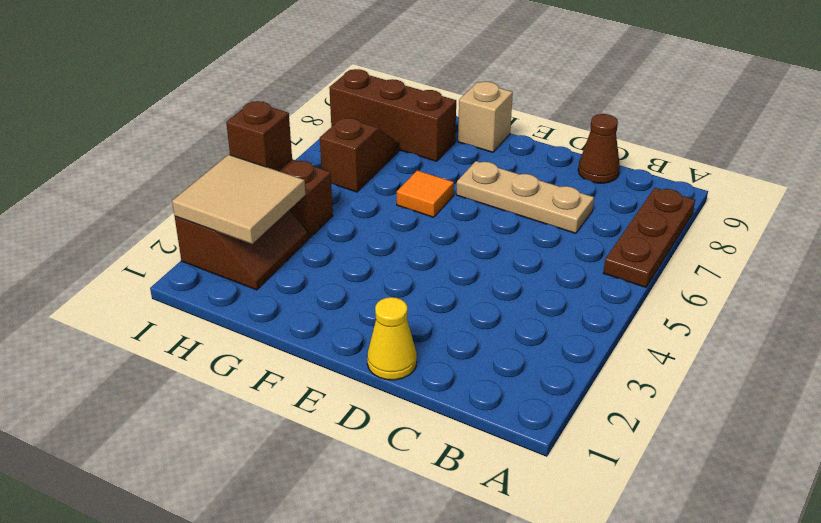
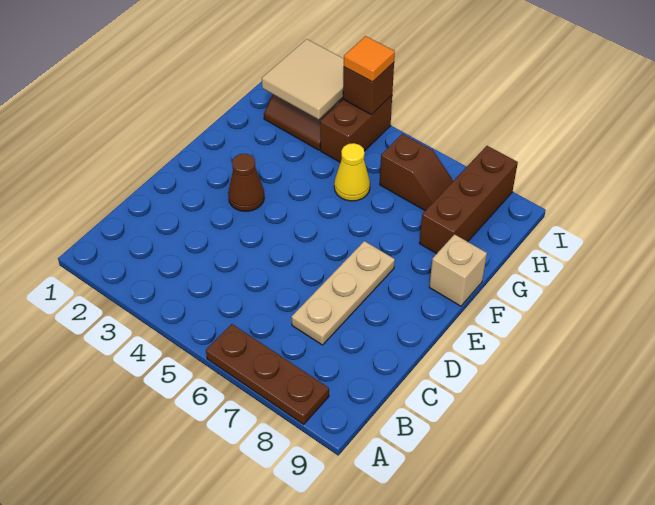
brown cone C9 level 1 -> brown cone E3 level 1
yellow cone D1 level 1 -> yellow cone G5 level 1
orange tile F6 level 1 -> orange tile I4 level 3

